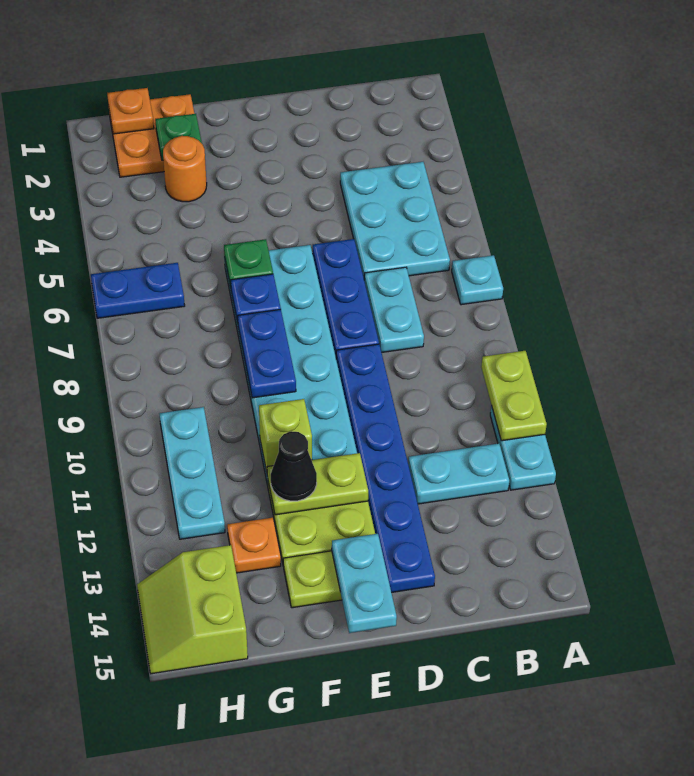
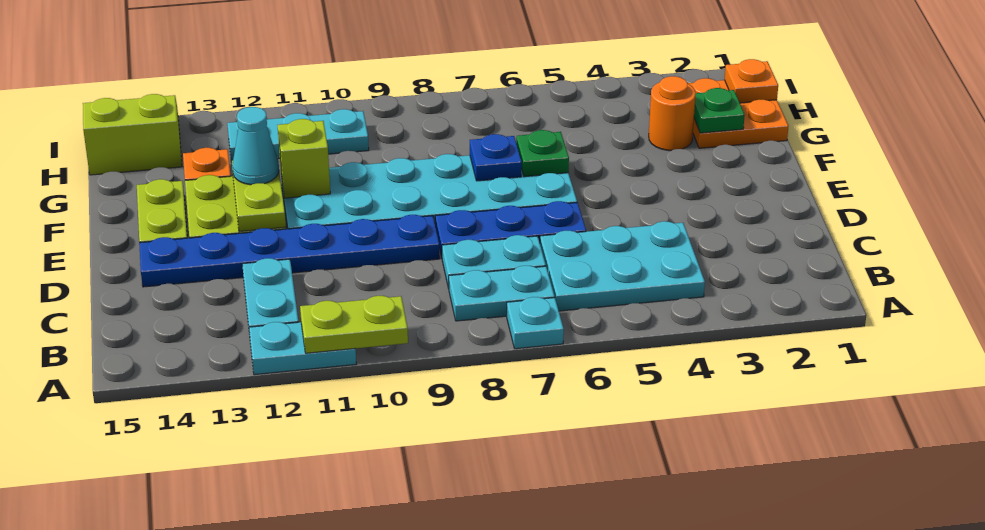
cyan plate E14:E15 level 2 -> cyan plate B7:B8 level 1
blue plate F8:F9 level 2 -> none
black cone F12 level 3 -> cyan cone F12 level 3
blue plate H6:I6 level 1 -> none

